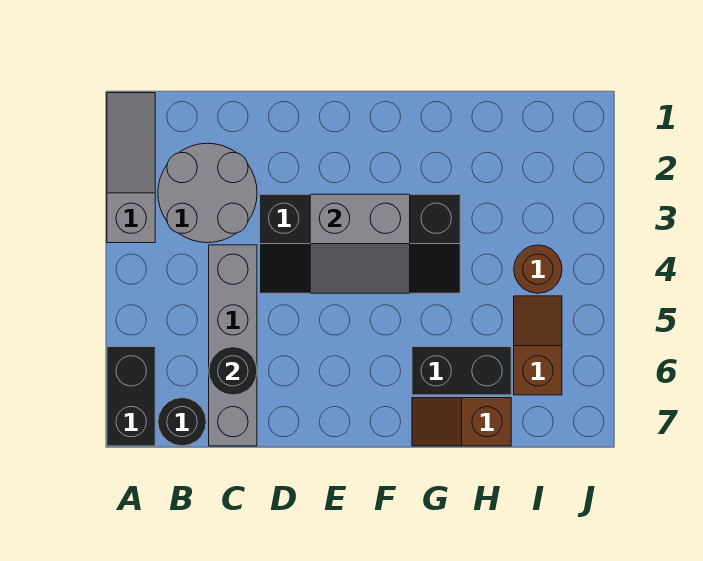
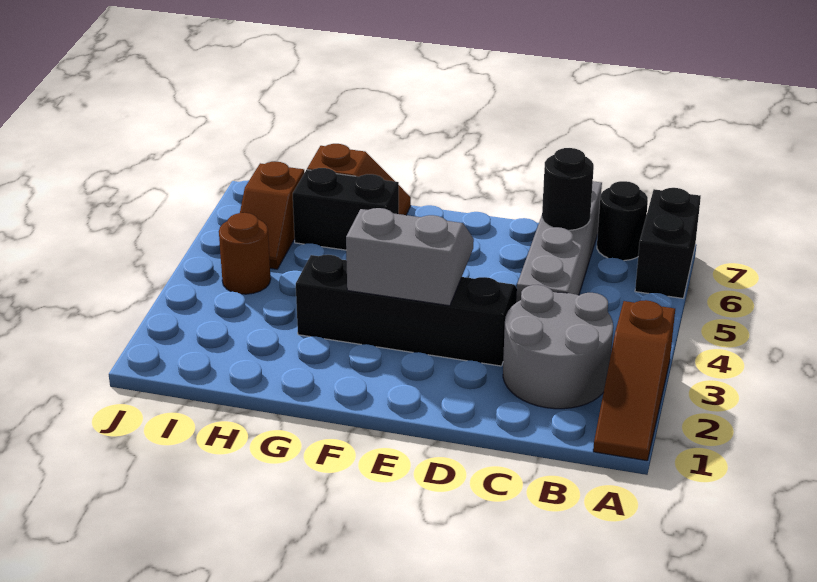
grey slope A1:A3 level 1 top 3 -> brown slope A1:A3 level 1 top 3

